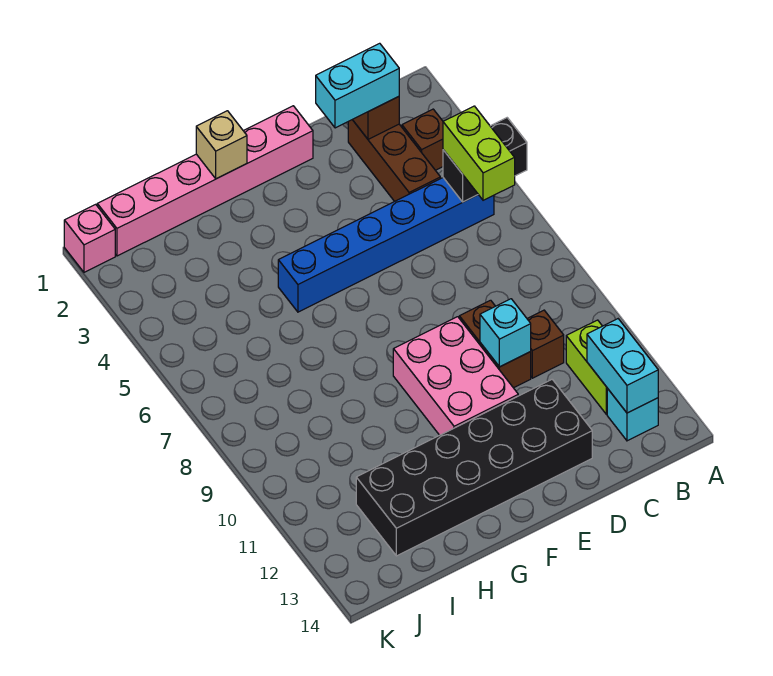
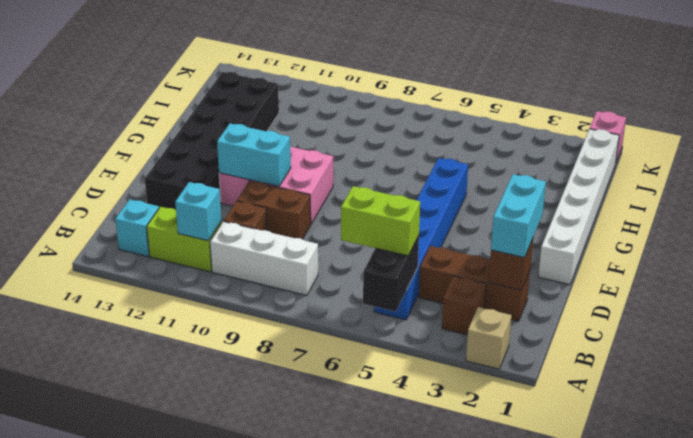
none -> white brick B8:B10 level 1
cyan brick B12:B13 level 2 -> cyan brick E10:E11 level 2
cyan brick D10 level 2 -> cyan brick B11 level 2
pink brick E1:J1 level 1 -> white brick E1:J1 level 1
tan brick G1 level 2 -> tan brick A2 level 1

